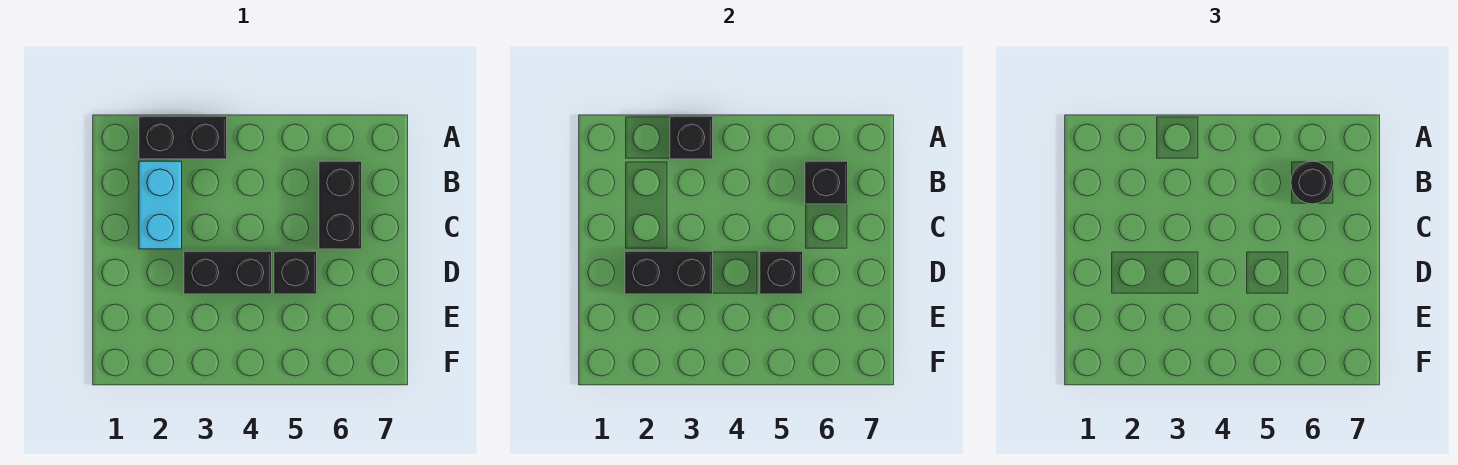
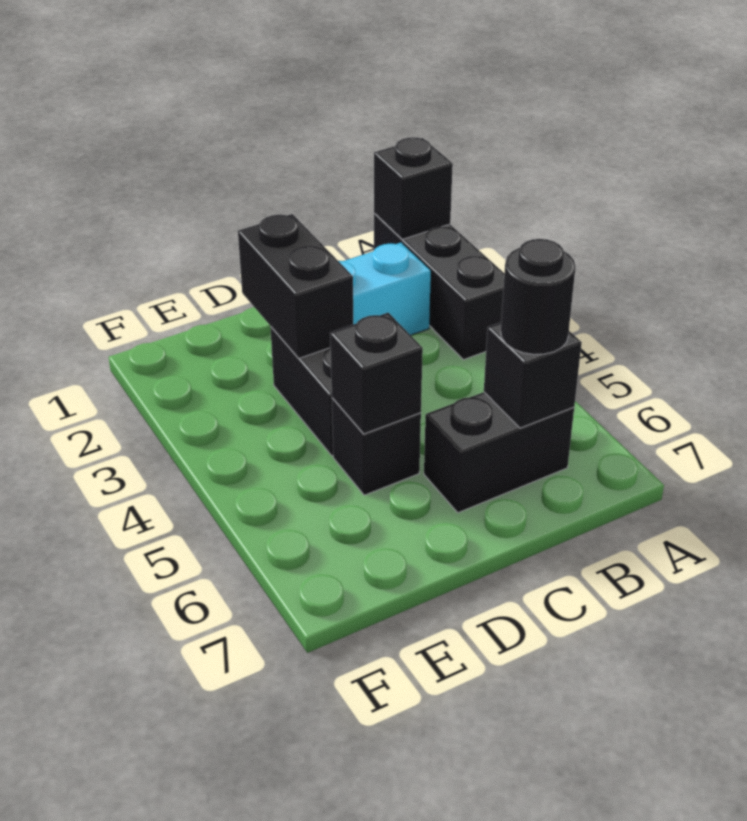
black brick A2:A3 level 1 -> black brick A1:A3 level 1
black brick A3 level 2 -> black brick A1 level 2

